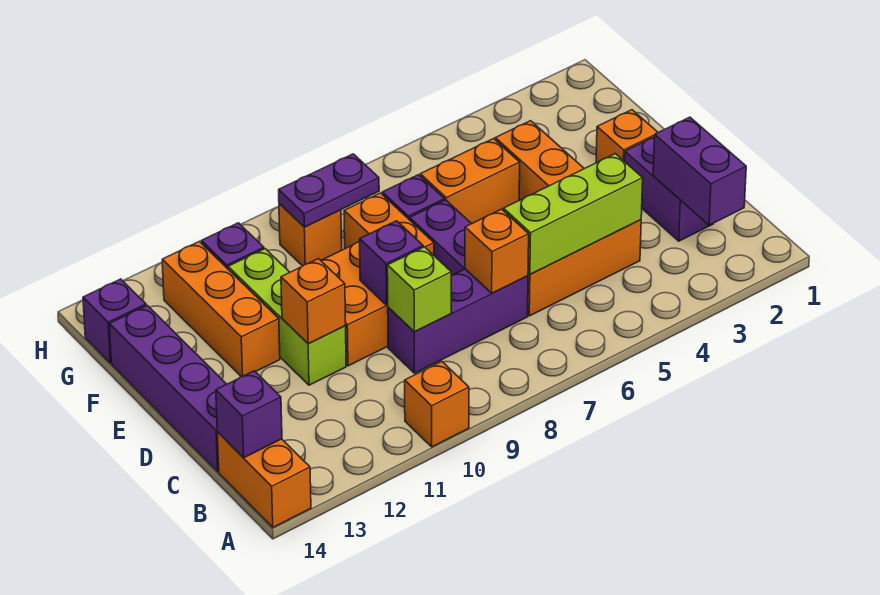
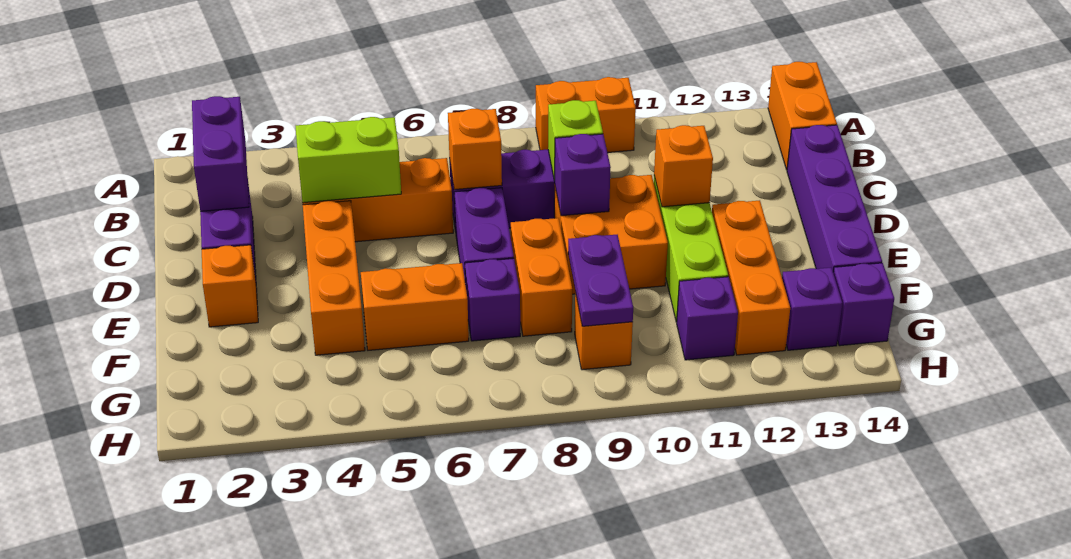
orange brick A10 level 1 -> orange brick A9:A10 level 1
purple brick B14 level 2 -> purple brick G13 level 1
lime brick C4:C6 level 2 -> lime brick C4:C5 level 2
purple plate G8:G9 level 2 -> purple plate F9:G9 level 2

